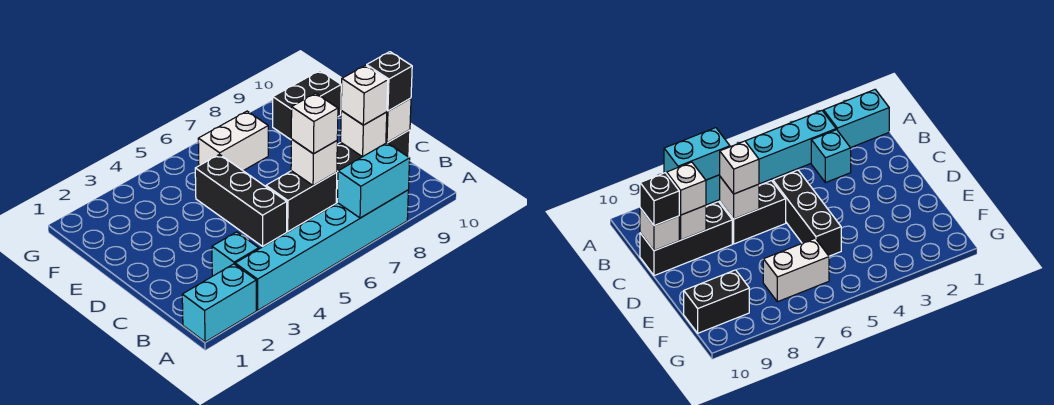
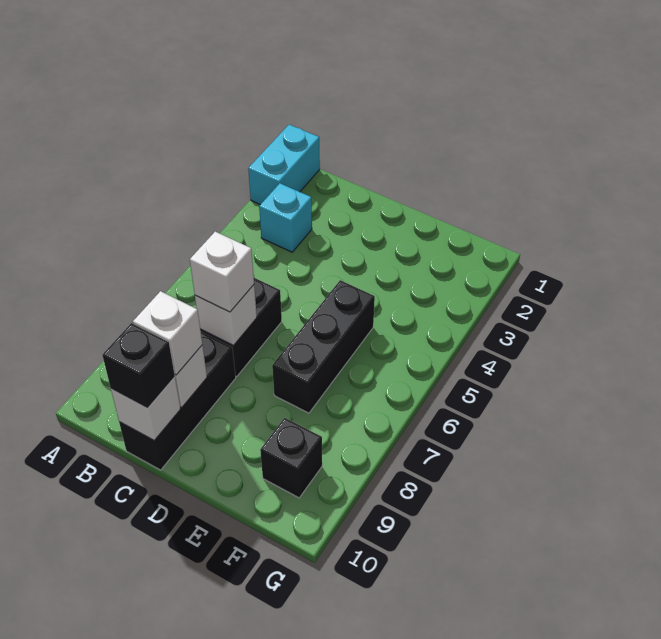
cyan brick A3:A8 level 1 -> none
cyan brick A7:A8 level 2 -> none
black brick C5:E5 level 1 -> black brick E5:E7 level 1
white brick F6:F7 level 1 -> none
black brick F9:F10 level 1 -> black brick F9 level 1

